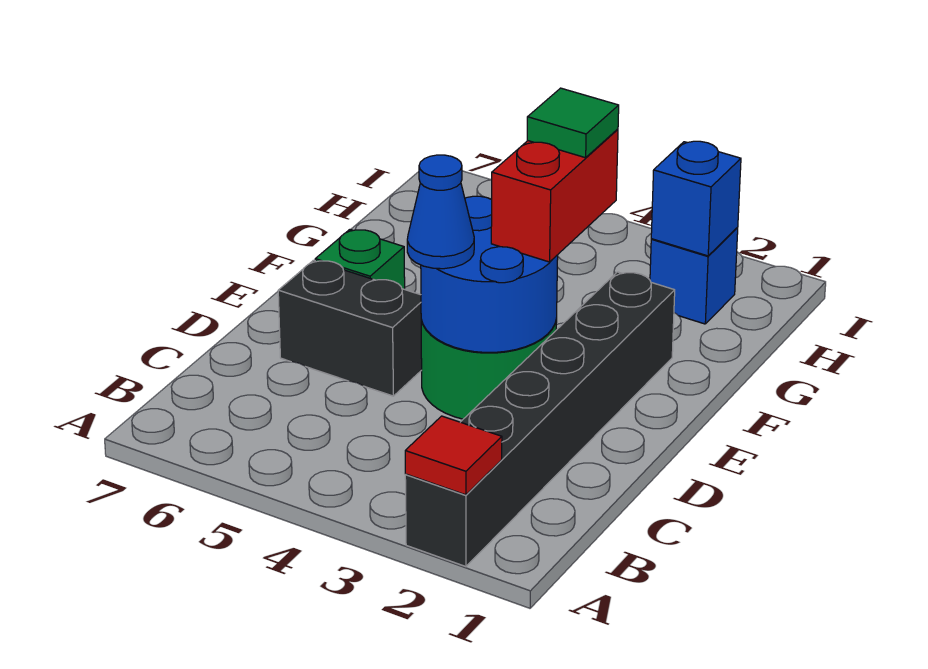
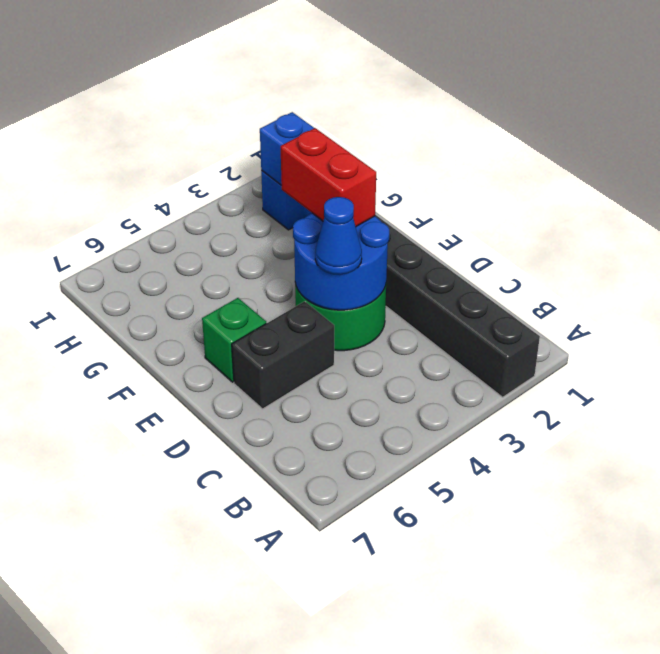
red tile A2 level 2 -> none
green tile F3 level 4 -> none

